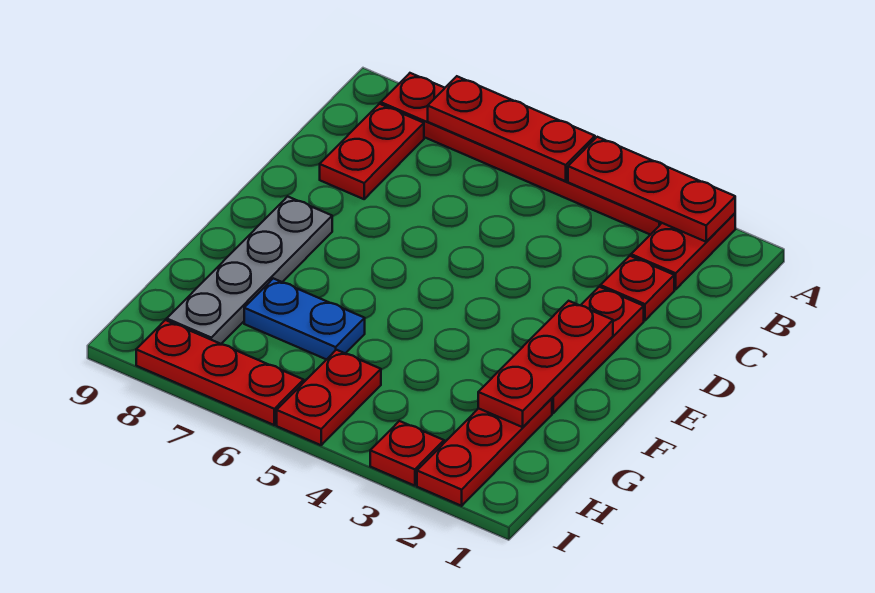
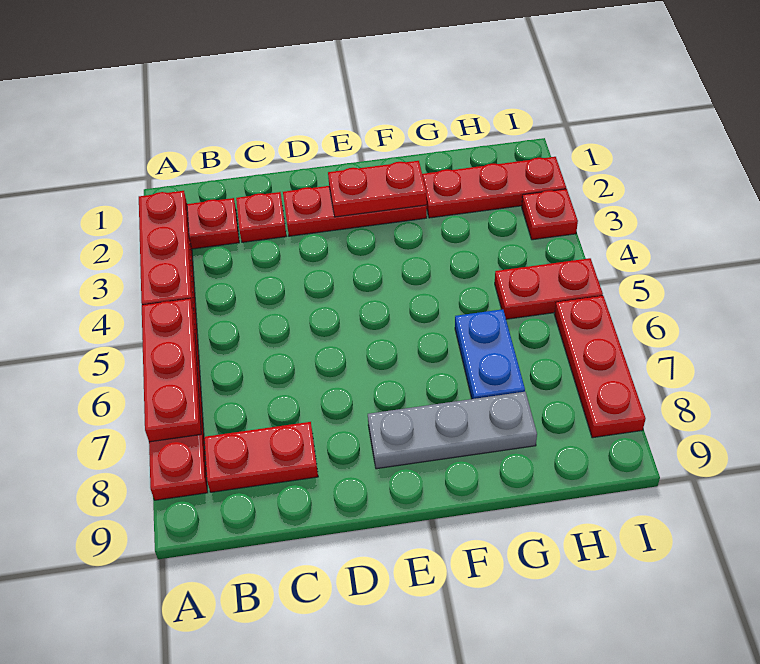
red plate E2:G2 level 2 -> red plate E2:F2 level 2
grey plate E8:H8 level 1 -> grey plate E8:G8 level 1

